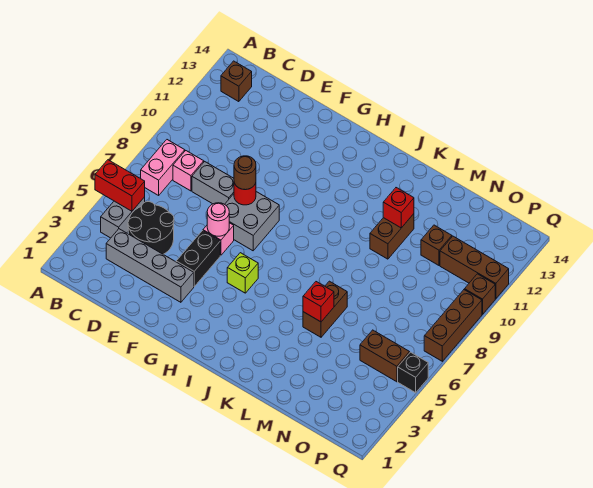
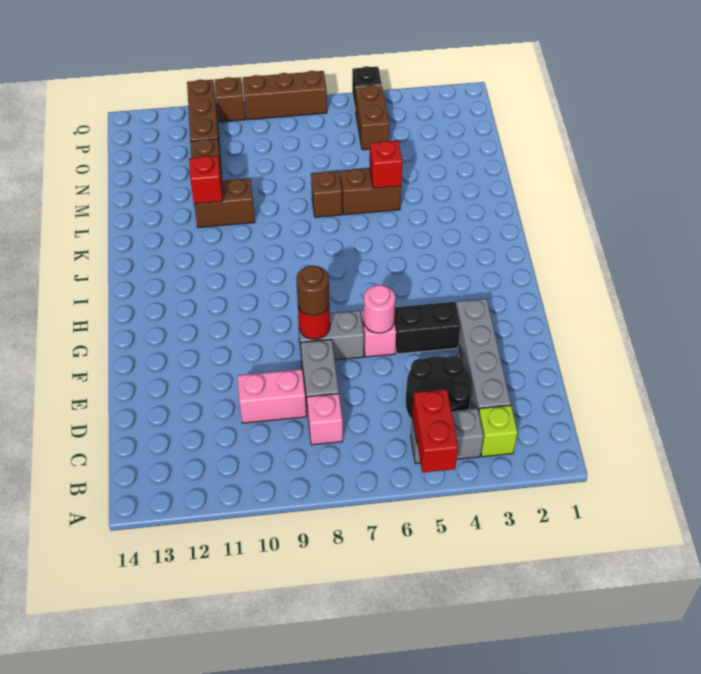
pink brick B7:B8 level 1 -> pink brick D9:D10 level 1
brown brick B13 level 1 -> brown brick L7 level 1
grey brick F7:G8 level 1 -> grey brick F7:F8 level 1
lime brick H5 level 1 -> lime brick B3 level 1

